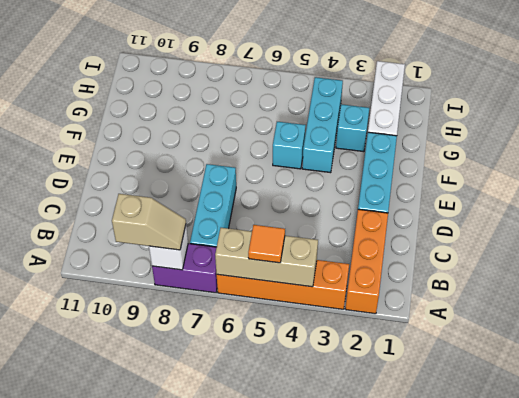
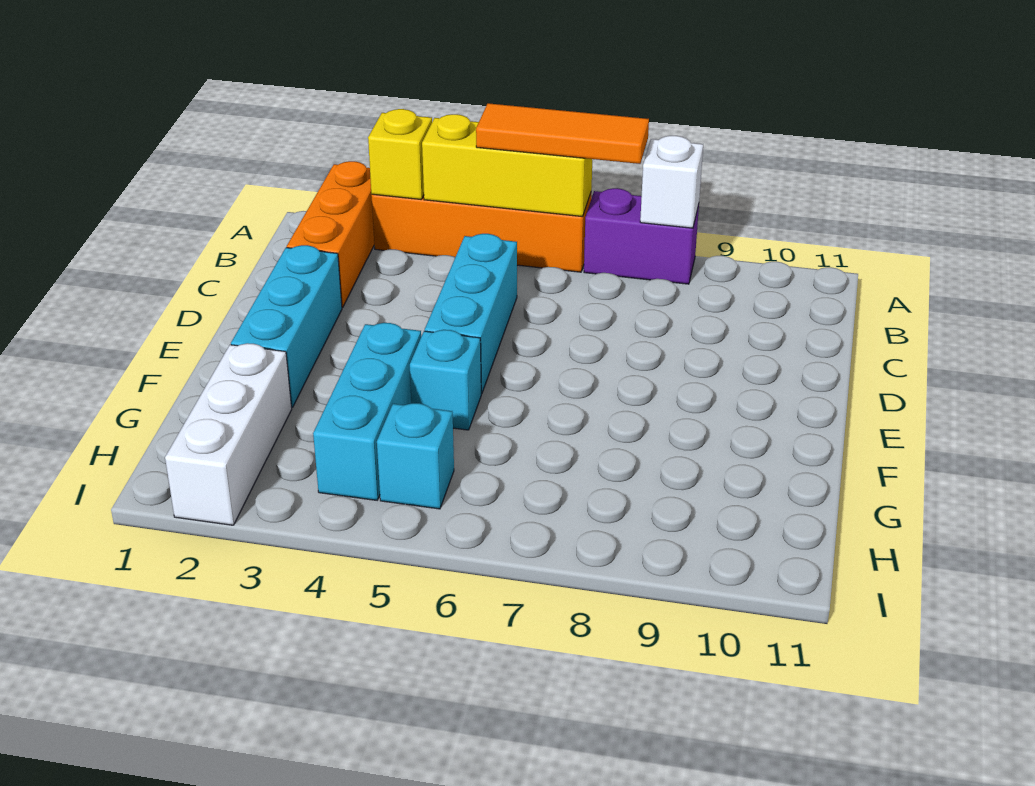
none -> yellow brick A3 level 2
tan brick A4:A6 level 2 -> yellow brick A4:A6 level 2
orange tile A5 level 3 -> orange tile A5:A7 level 3
tan slope A8:A9 level 3 top 9 -> none
cyan brick B7:D7 level 1 -> cyan brick C5:E5 level 1
cyan brick G3 level 1 -> cyan brick H5 level 1

